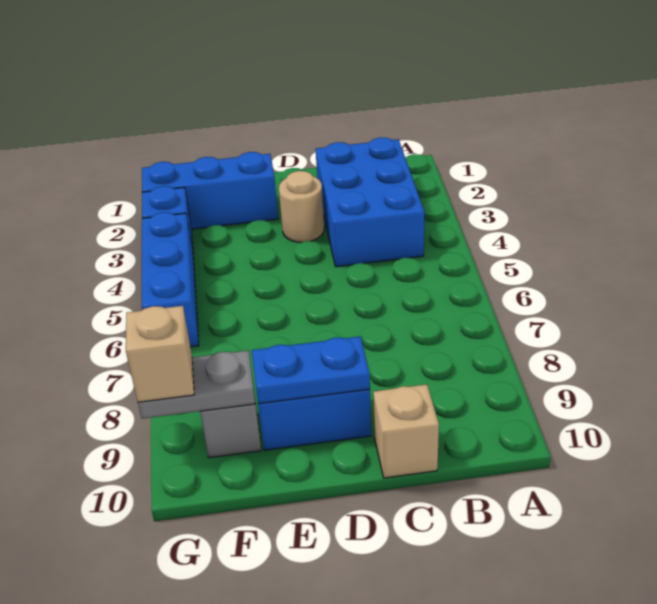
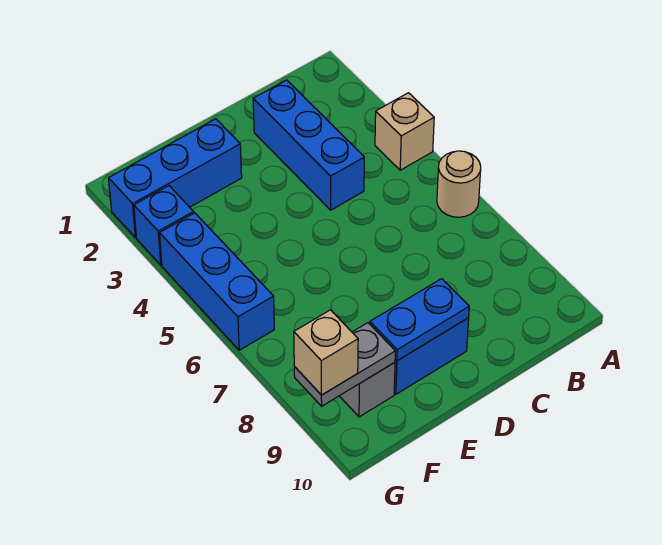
blue brick B2:C4 level 1 -> blue brick C2:C4 level 1
tan brick C10 level 1 -> tan brick A4 level 1
tan round brick D3 level 1 -> tan round brick A6 level 1

